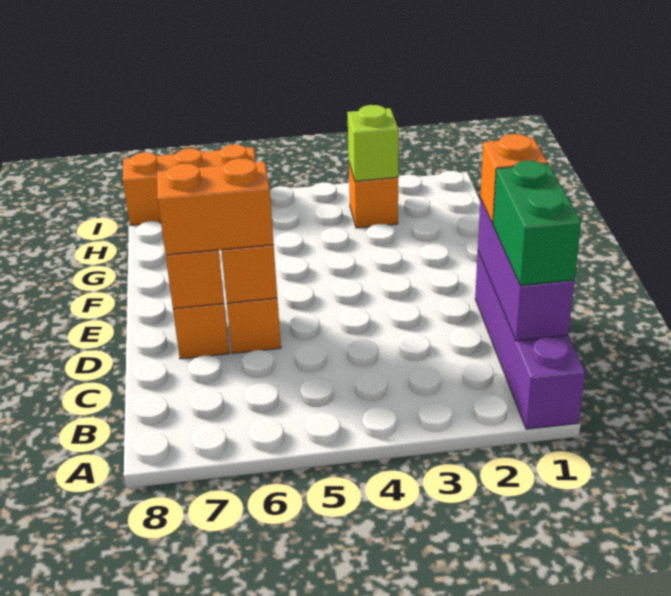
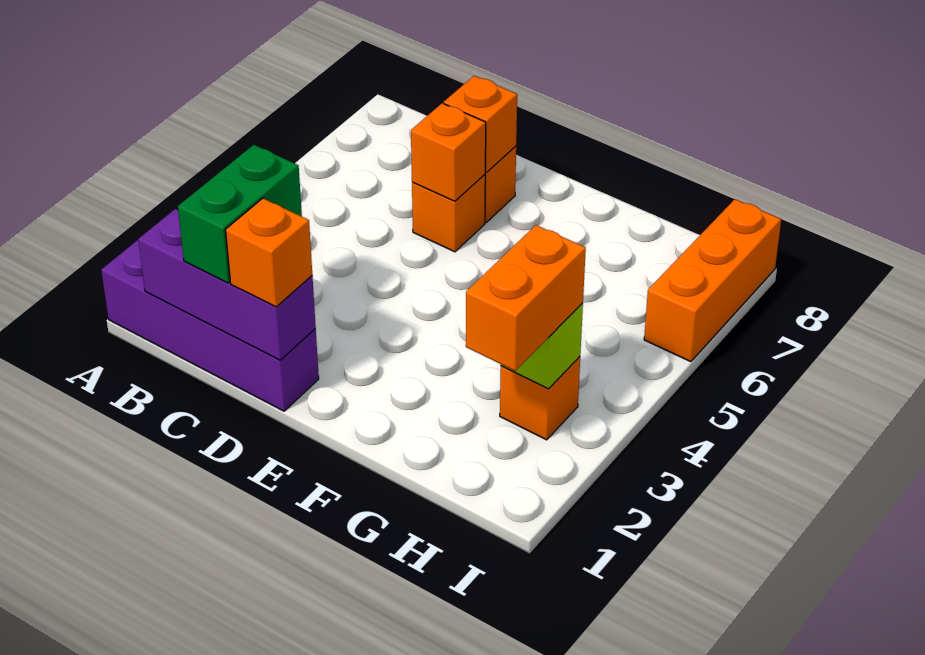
green brick B1:C1 level 3 -> green brick C1:C2 level 3
orange brick D6:D7 level 3 -> orange brick H2:H3 level 3

